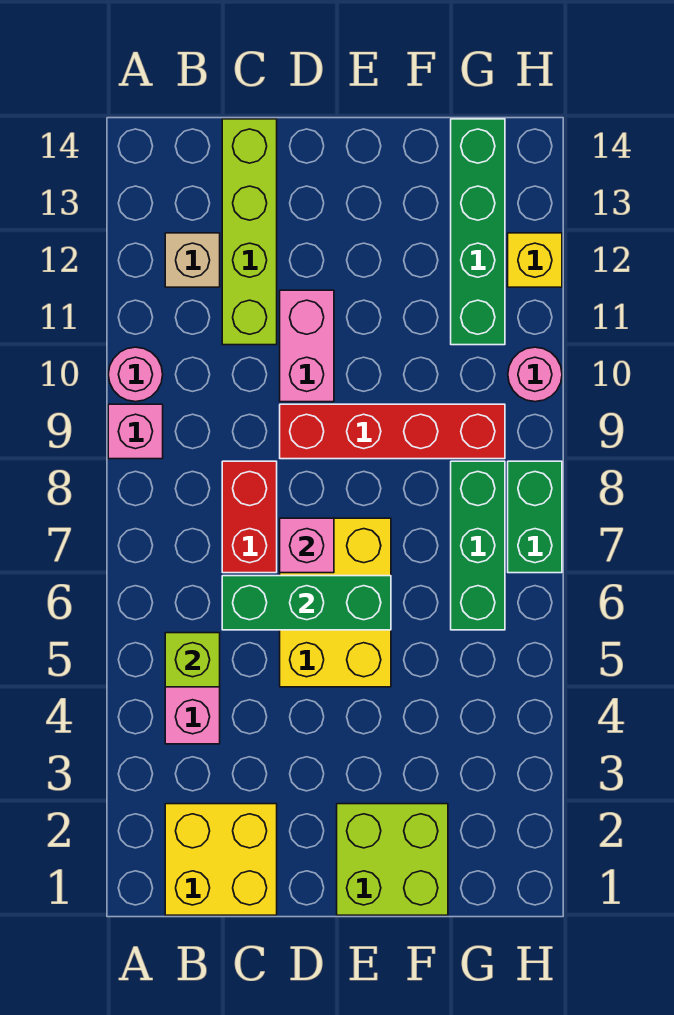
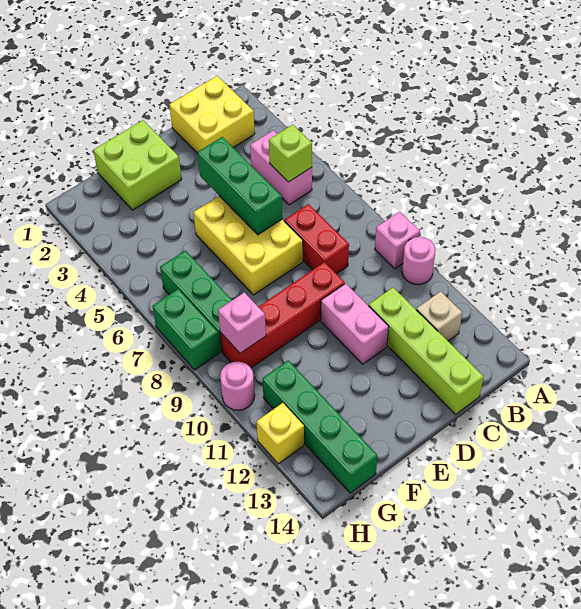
green brick C6:E6 level 2 -> green brick D4:D6 level 2
pink brick D7 level 2 -> pink brick G9 level 2

